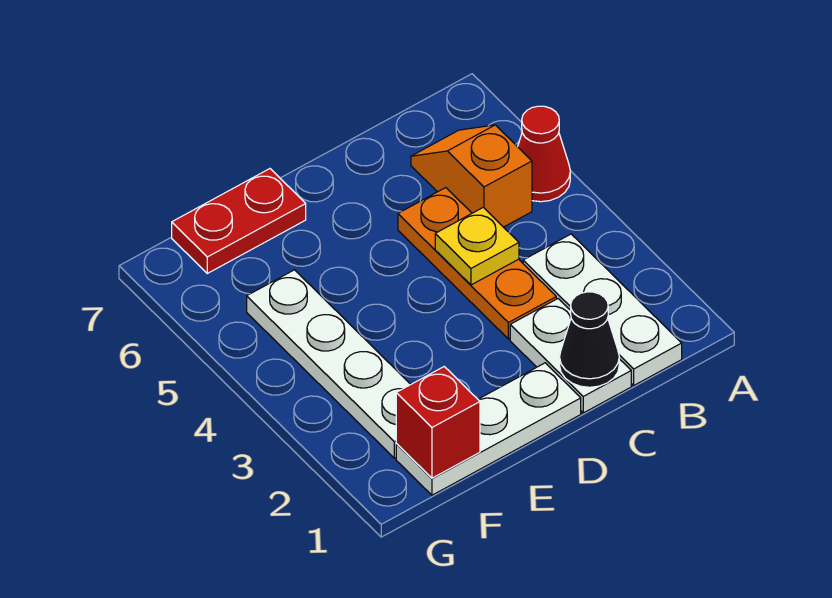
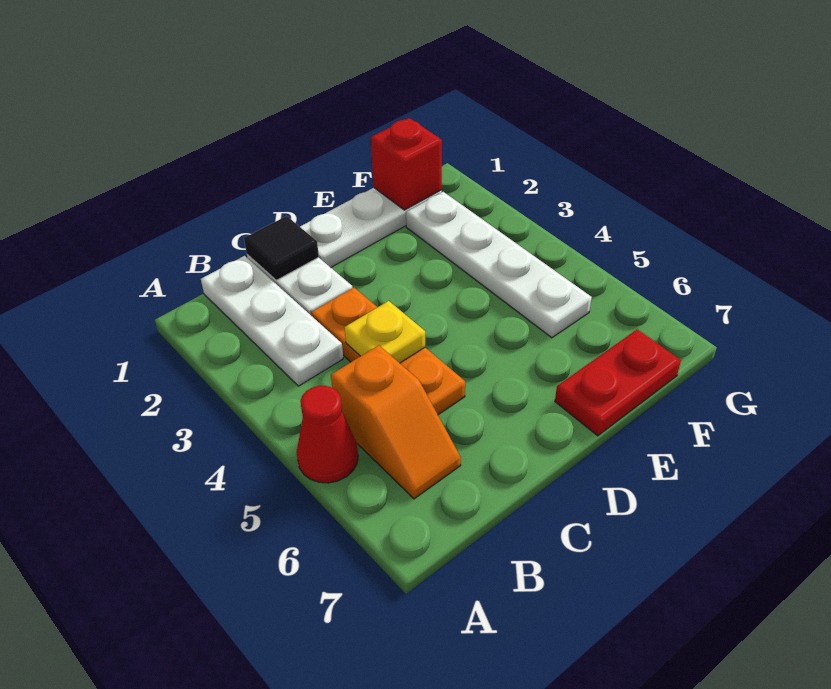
black cone C1 level 2 -> black tile C1 level 2

